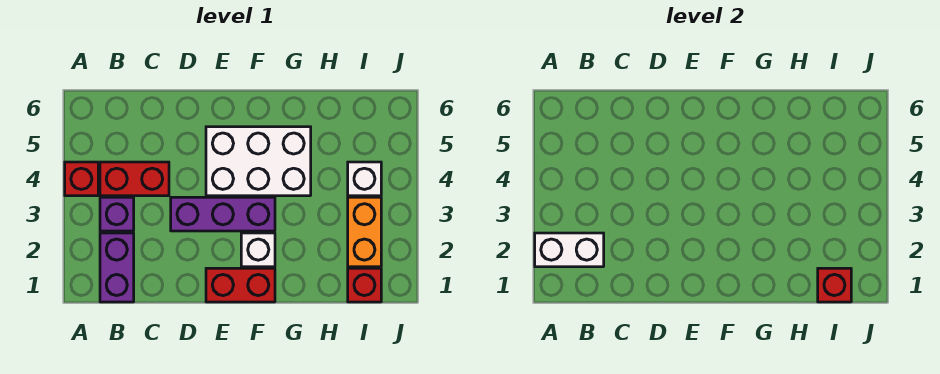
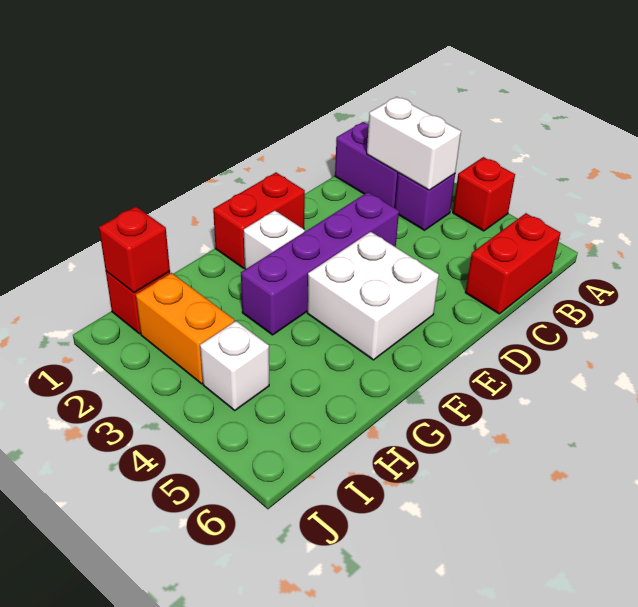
white brick A2:B2 level 2 -> white brick B2:B3 level 2
red brick B4:C4 level 1 -> red brick B6:C6 level 1
purple brick D3:F3 level 1 -> purple brick D3:G3 level 1
white brick E4:G5 level 1 -> white brick E4:F5 level 1

